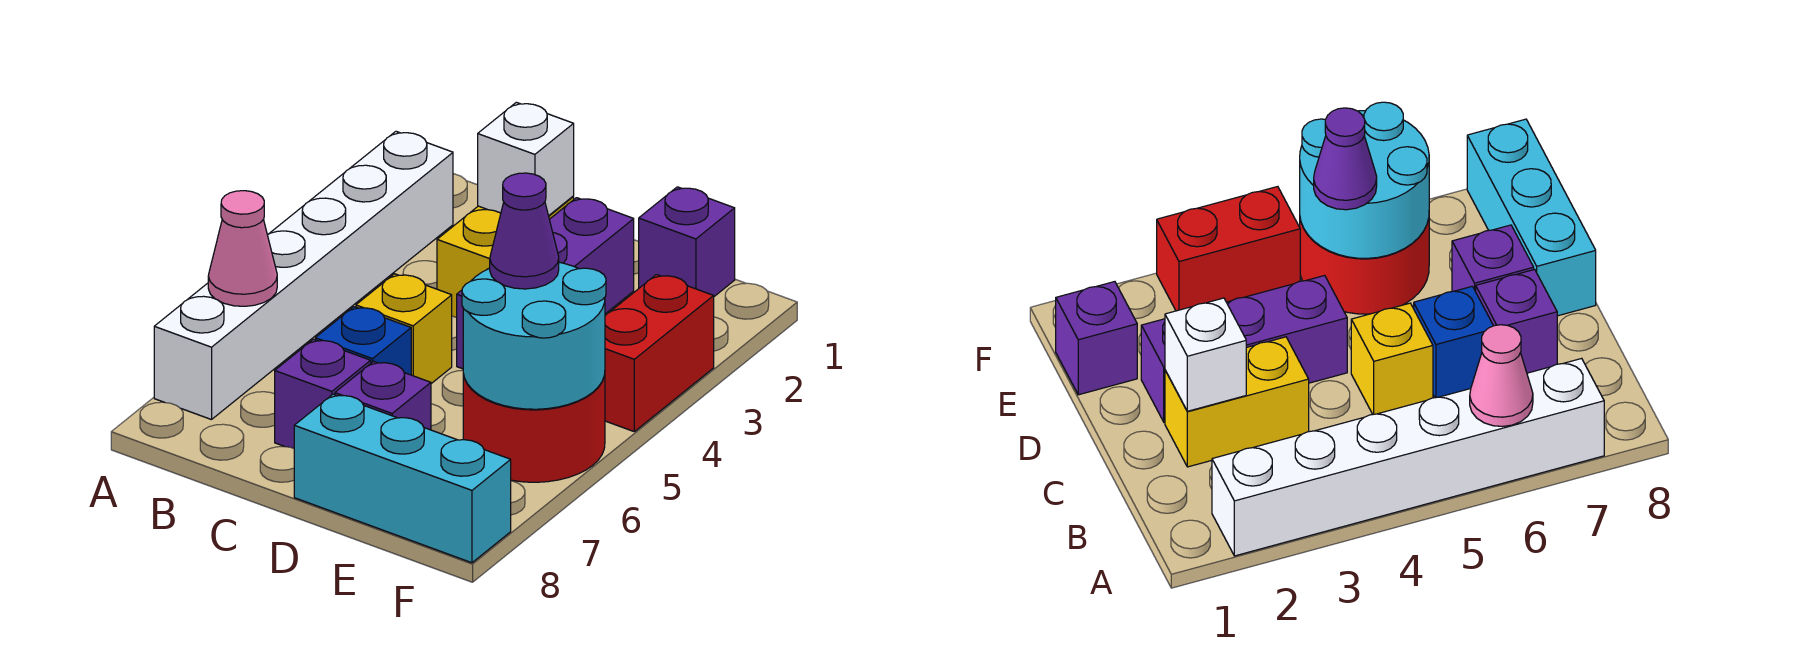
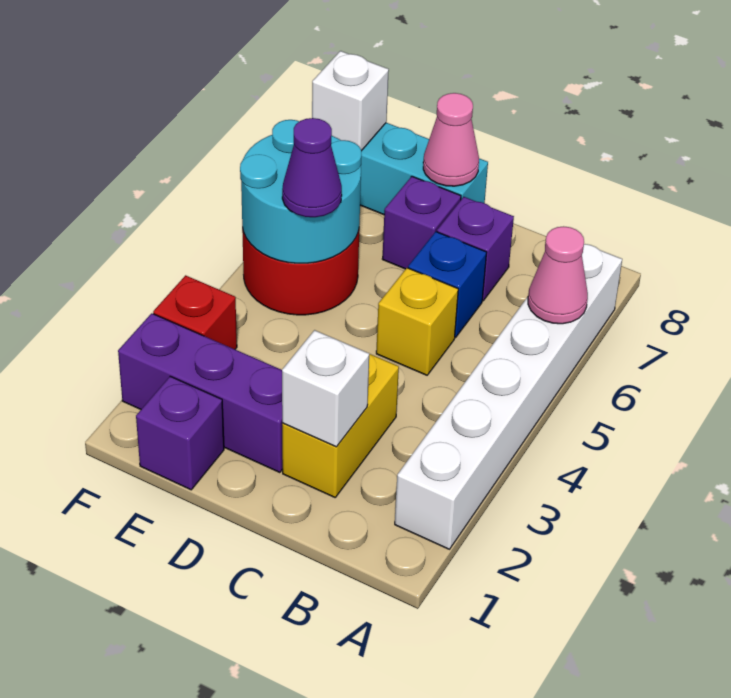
purple brick D2:D4 level 1 -> purple brick D2:F2 level 1
none -> pink cone D8 level 2
red brick F3:F4 level 1 -> red brick F3 level 1
none -> white brick F8 level 2

